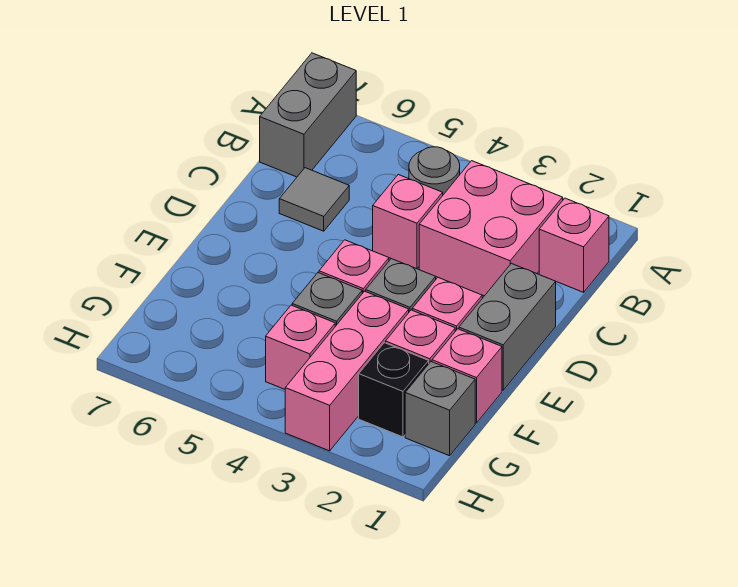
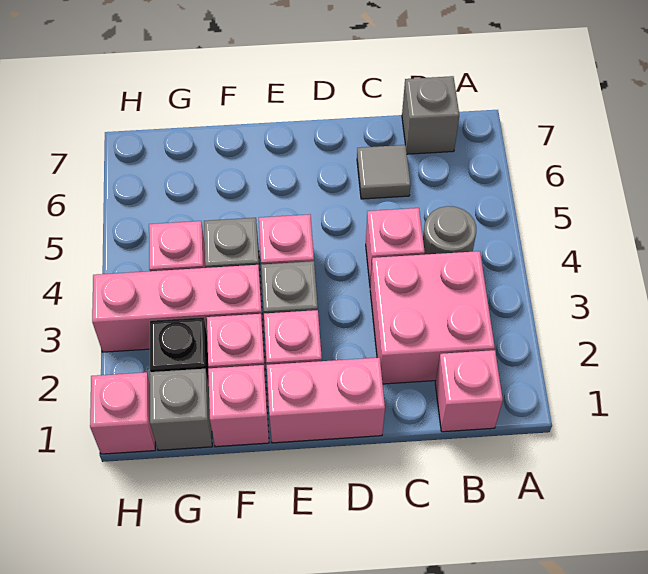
grey brick A7:B7 level 1 -> grey brick B7 level 1
grey brick D1:E1 level 1 -> pink brick D1:E1 level 1
none -> pink brick H1 level 1

